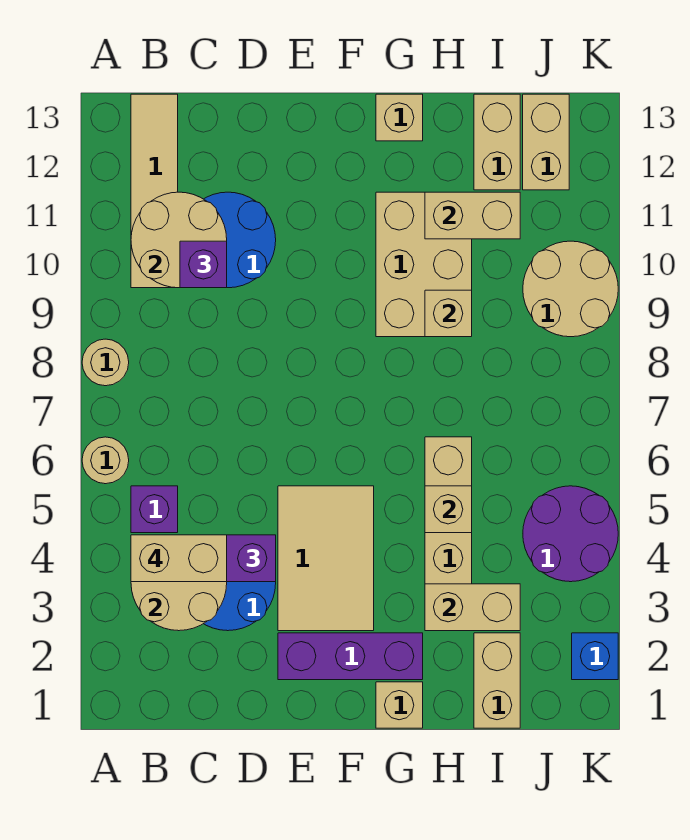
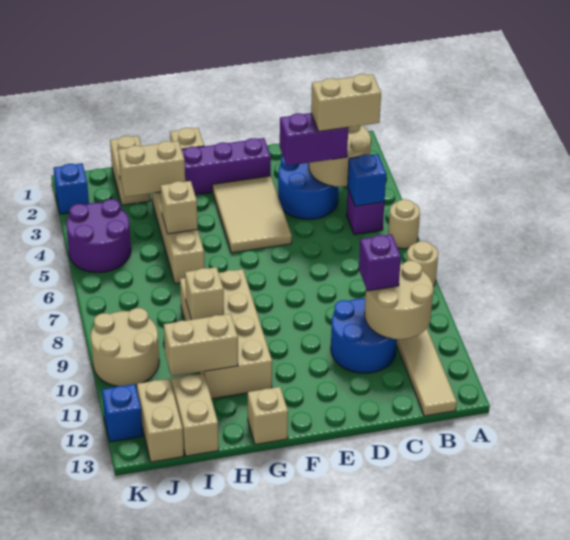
none -> blue brick B5 level 2
tan brick G9:H11 level 1 -> tan brick G8:H11 level 1
none -> blue brick K12 level 1

